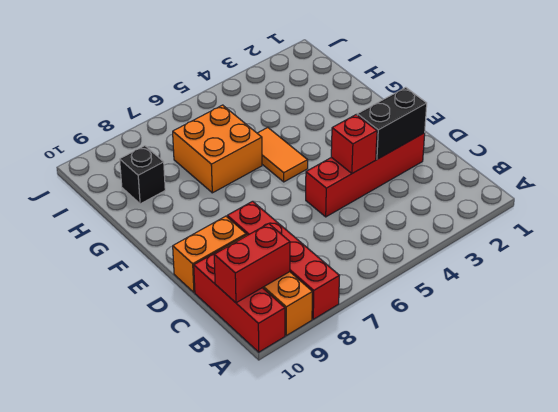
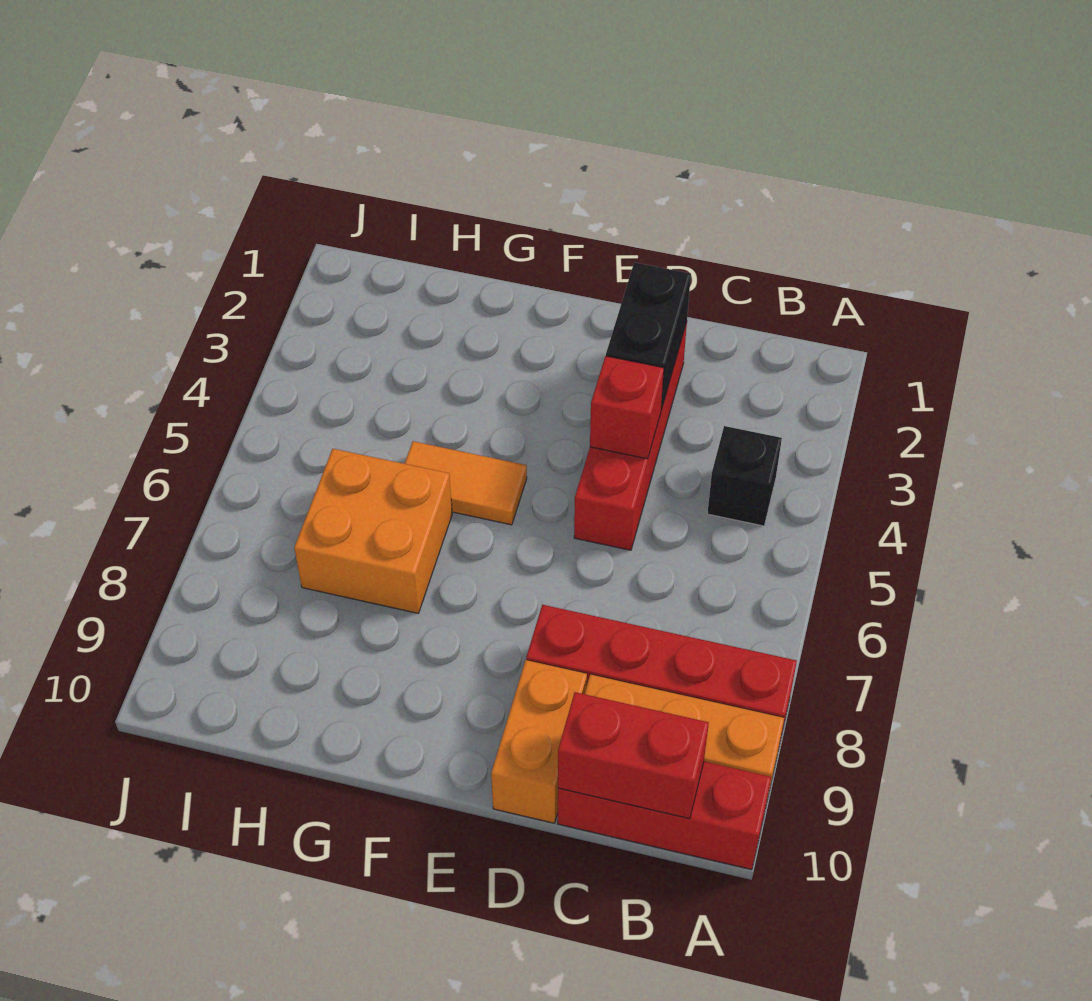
red brick B9:B10 level 2 -> red brick B10:C10 level 2
black brick H9 level 1 -> black brick B4 level 1

